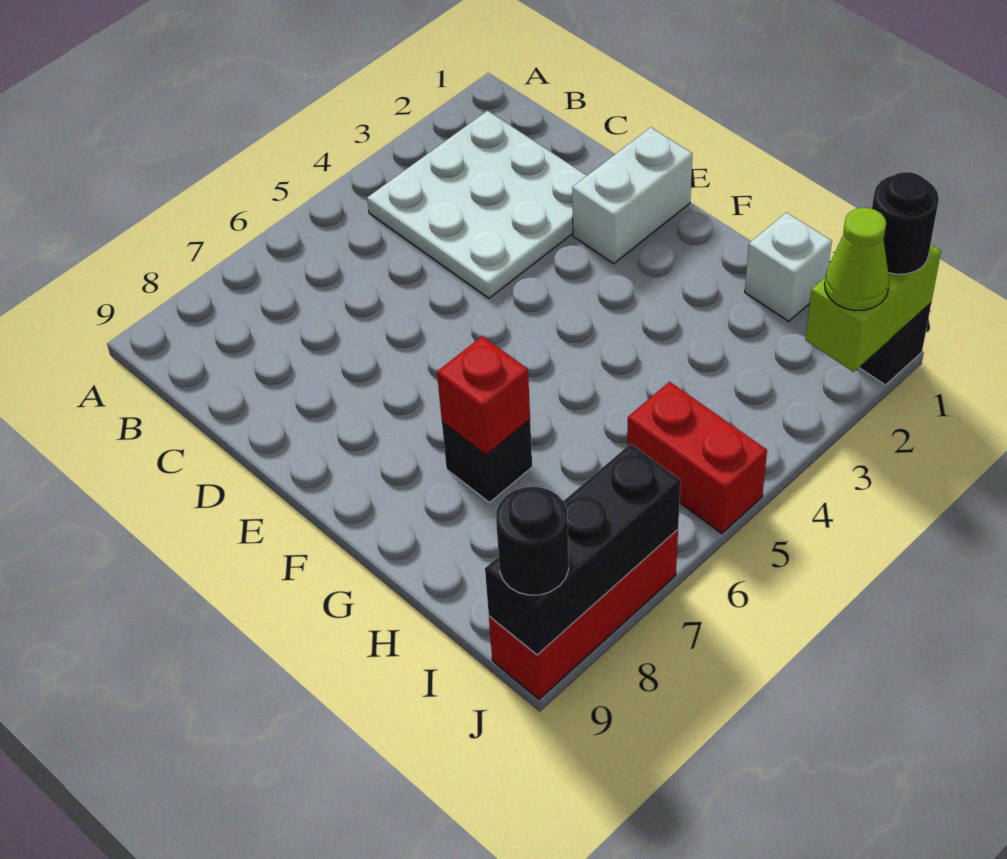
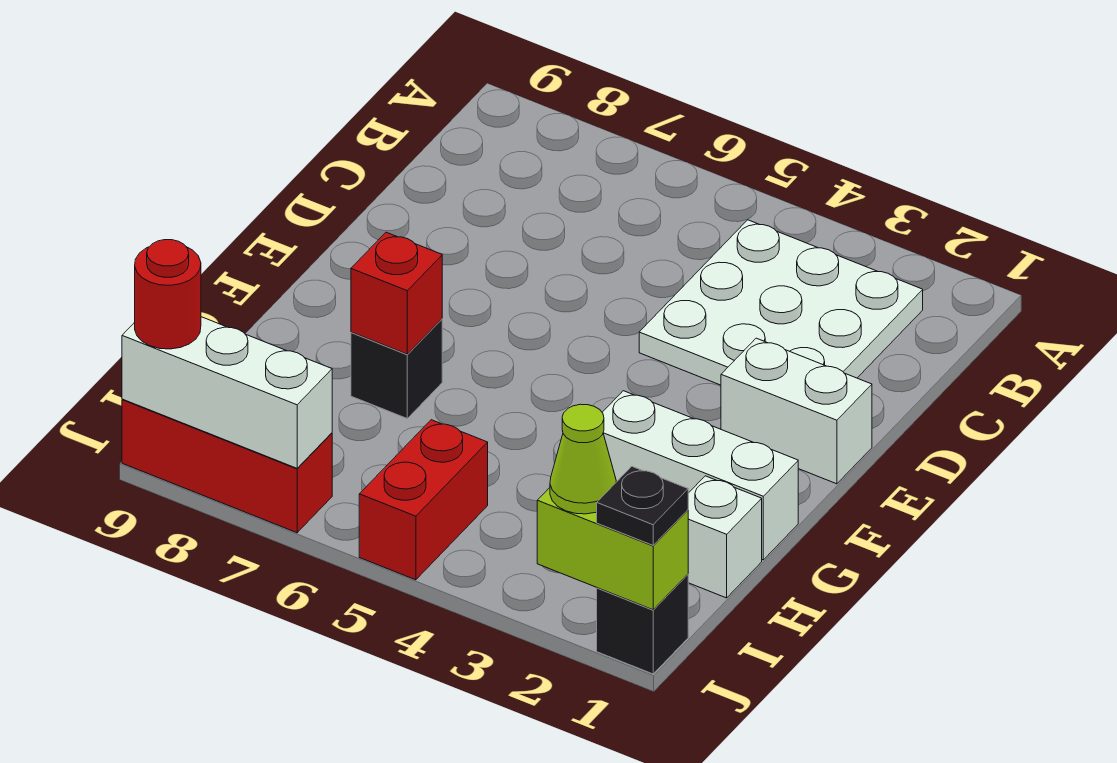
none -> white brick G1:G3 level 1
black round brick J1 level 3 -> black plate J1 level 3
black brick J7:J9 level 2 -> white brick J7:J9 level 2
black round brick J9 level 3 -> red round brick J9 level 3

